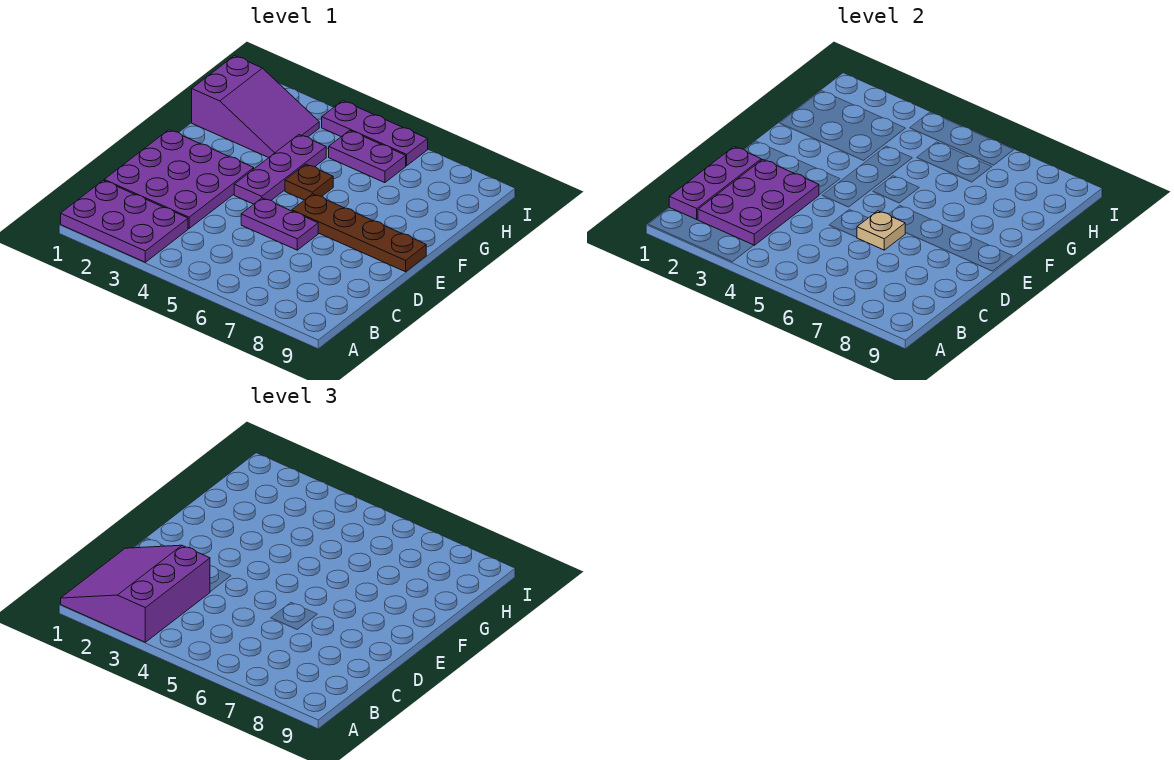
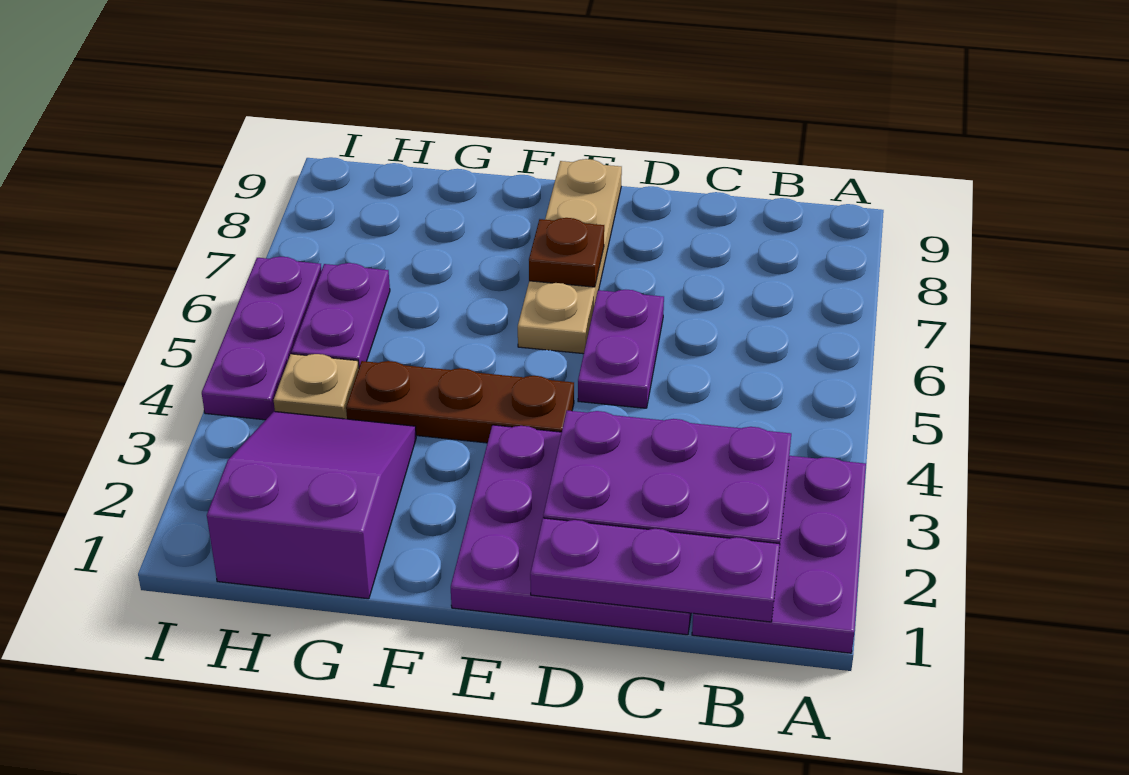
purple slope A1:C3 level 3 top 3 -> none
tan plate D6 level 2 -> tan plate H4 level 1
purple plate E4:G4 level 1 -> brown plate E4:G4 level 1
brown plate E6:E9 level 1 -> tan plate E6:E9 level 1
brown plate F5 level 1 -> brown plate E7 level 2

